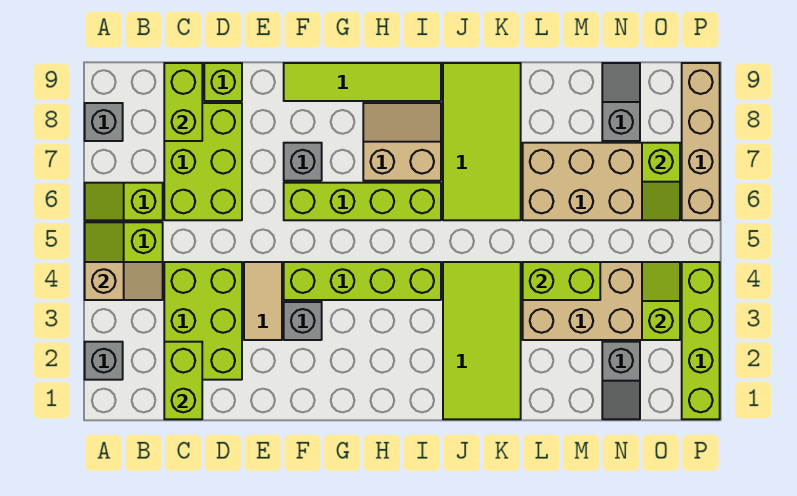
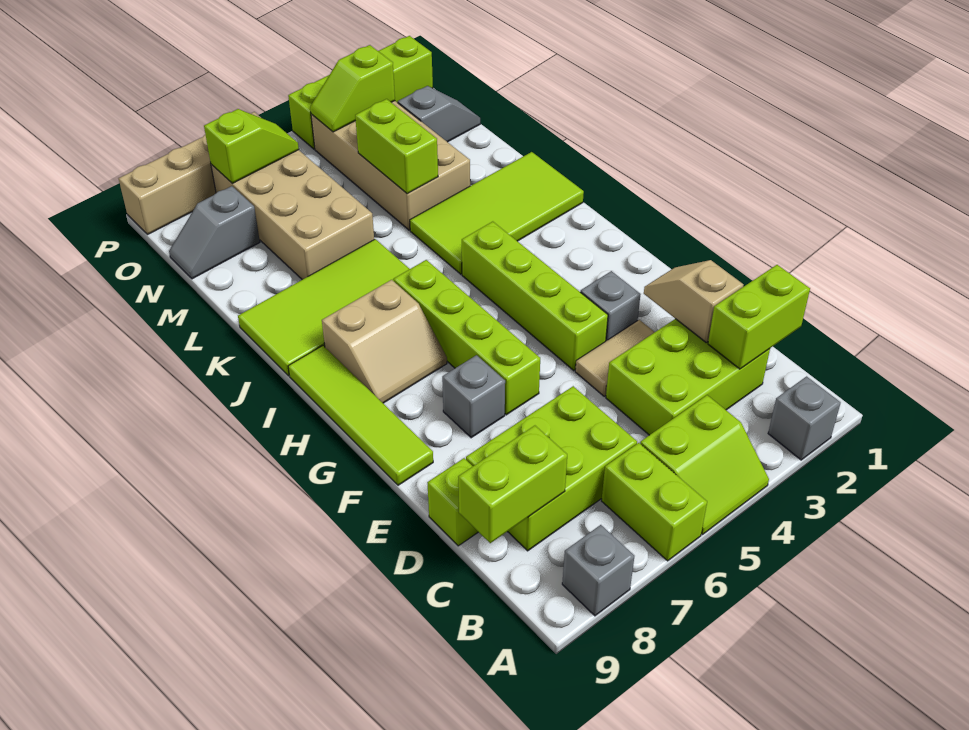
tan slope A4:B4 level 2 top A -> tan slope D2:E2 level 2 top D
lime slope A6:B6 level 1 top B -> lime brick A6:B6 level 1
tan slope H7:I8 level 1 top 7 -> tan slope H7:I8 level 1 top I

